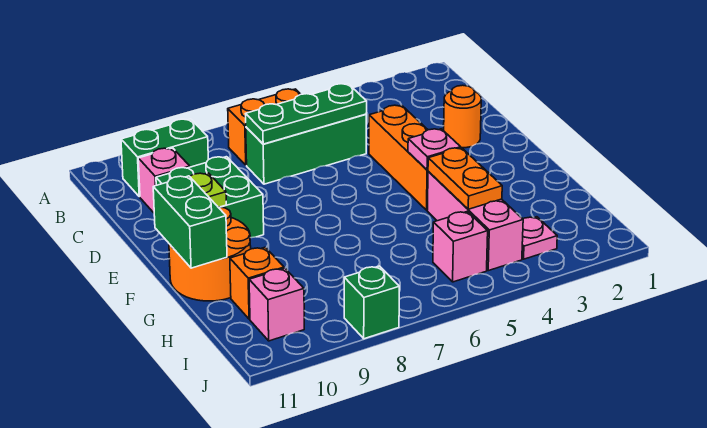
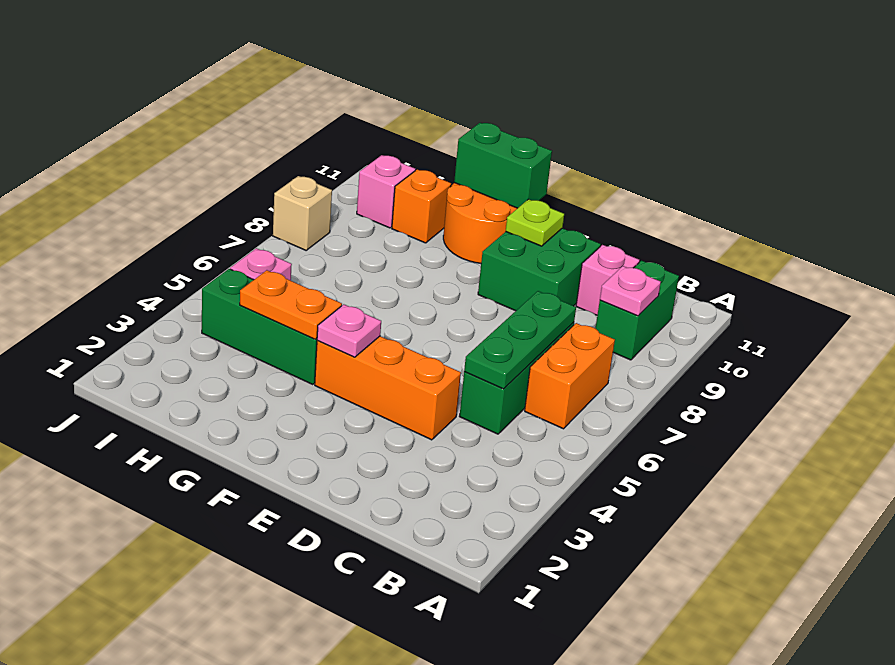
orange round brick D2 level 1 -> none
pink brick G4:I4 level 1 -> green brick G4:I4 level 1
pink plate I3 level 1 -> pink plate B9 level 2
green brick J8 level 1 -> tan brick J8 level 1

